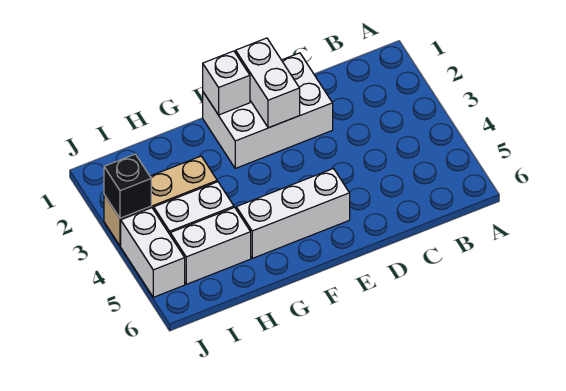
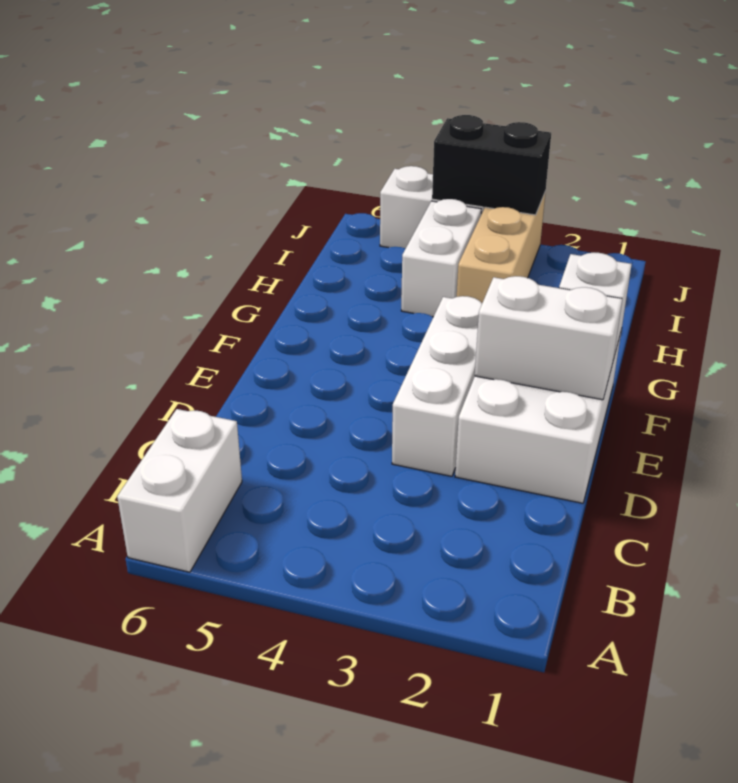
white brick E5:G5 level 1 -> white brick D3:F3 level 1
white brick H5:I5 level 1 -> white brick A6:B6 level 1
black brick J3 level 2 -> black brick J3:J4 level 2

